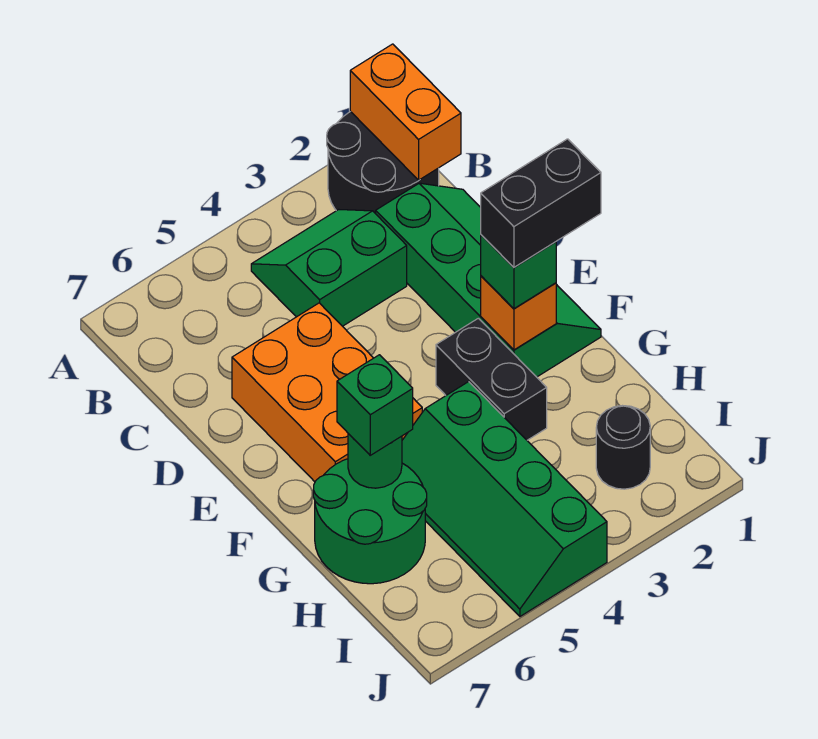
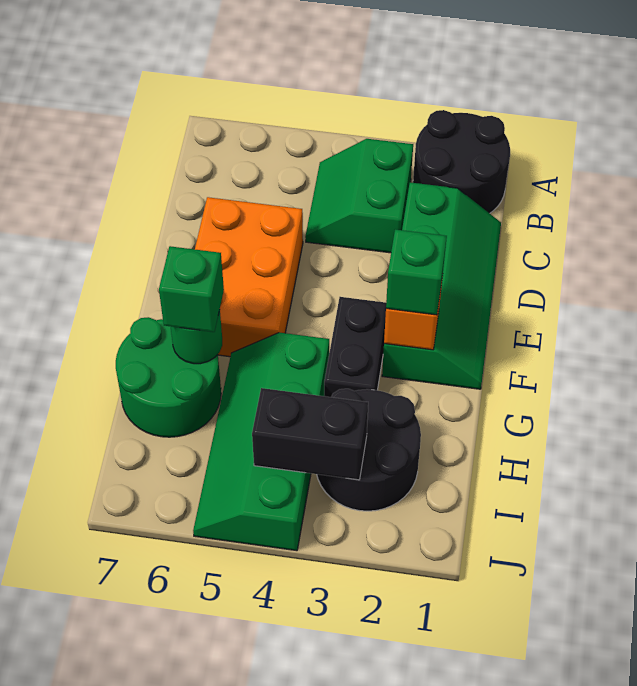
orange brick A1:B1 level 2 -> none
green slope B3:C4 level 1 top C -> green slope B3:C4 level 1 top 3
black brick F1:F2 level 4 -> black brick I3:I4 level 2
black round brick I2 level 1 -> black round brick H2:I3 level 1

